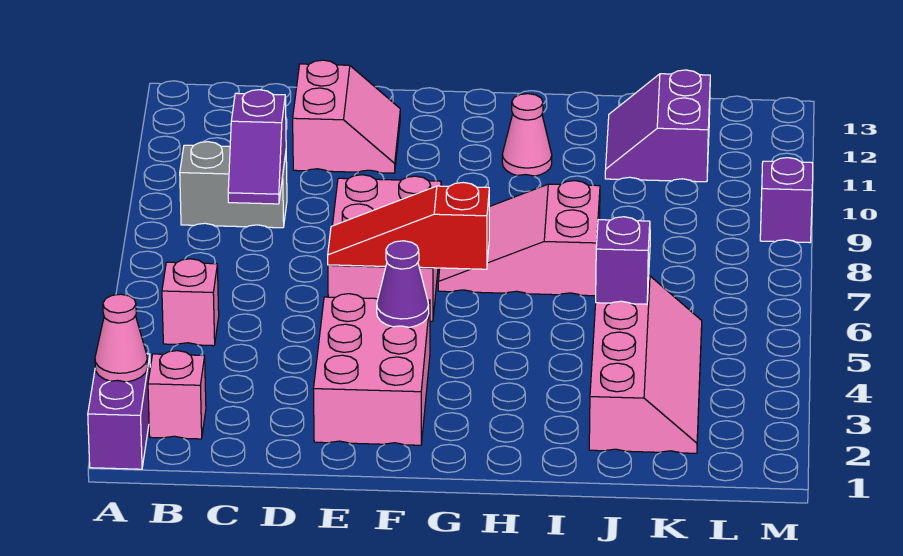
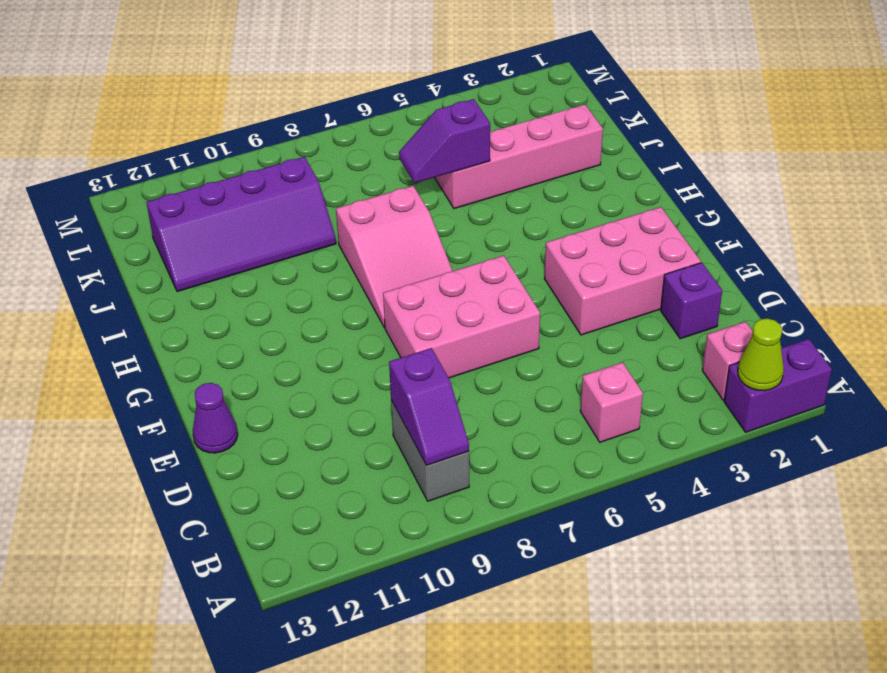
pink cone A2 level 2 -> lime cone A2 level 2
purple slope C8:C9 level 2 top 9 -> purple slope B9:C9 level 2 top C
pink slope D11:E12 level 1 top D -> none
red slope E6:G6 level 2 top G -> none
purple cone F4 level 2 -> purple cone E13 level 1
pink cone H11 level 1 -> none
purple slope J11:K12 level 1 top K -> purple slope J9:K12 level 1 top K
purple brick M9 level 1 -> purple brick D2 level 1

